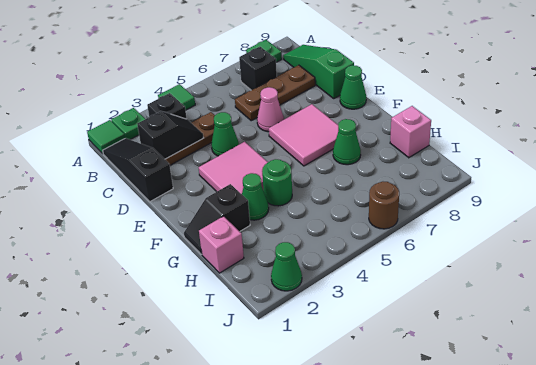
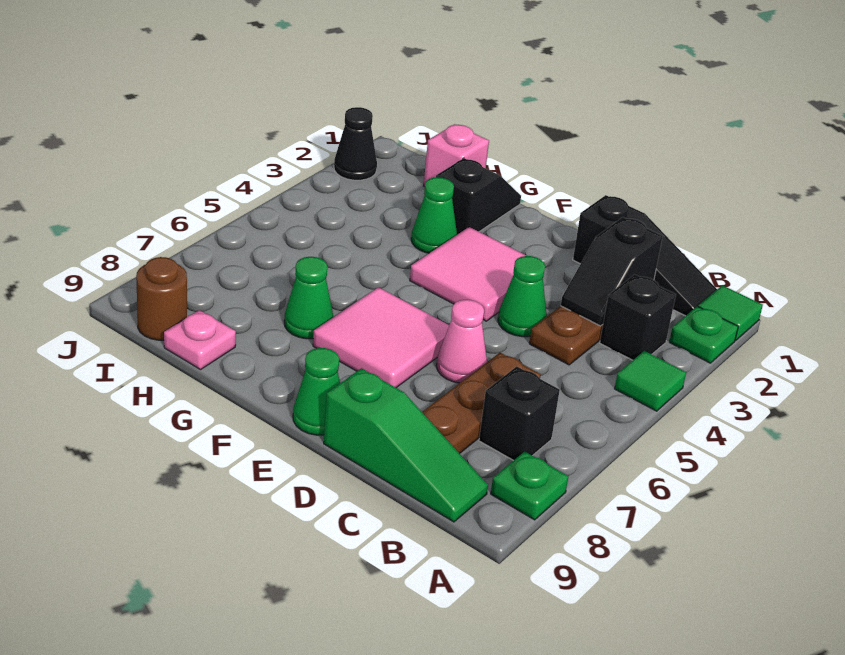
green round brick G4 level 1 -> none
pink brick H9 level 1 -> pink plate H9 level 1
green cone J2 level 1 -> black cone J2 level 1
brown round brick J6 level 1 -> brown round brick I9 level 1

